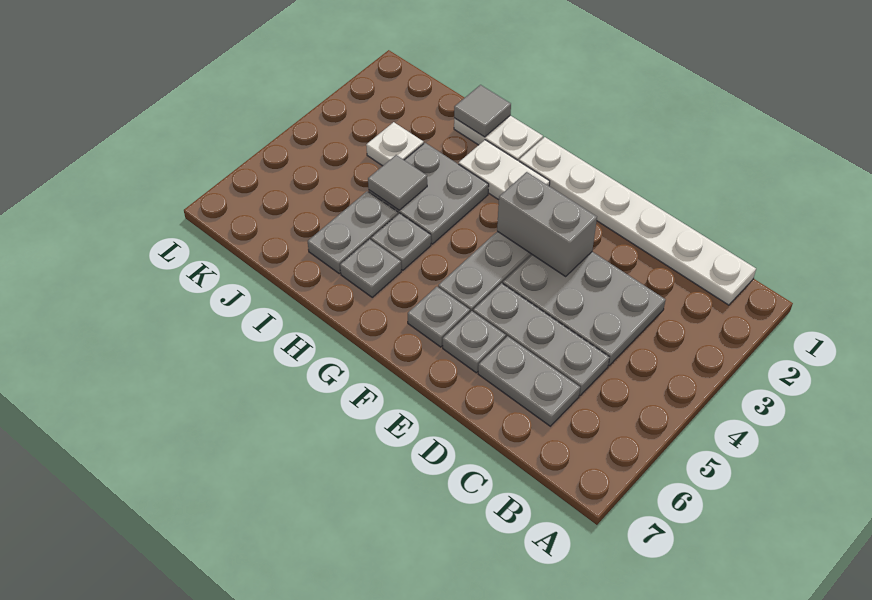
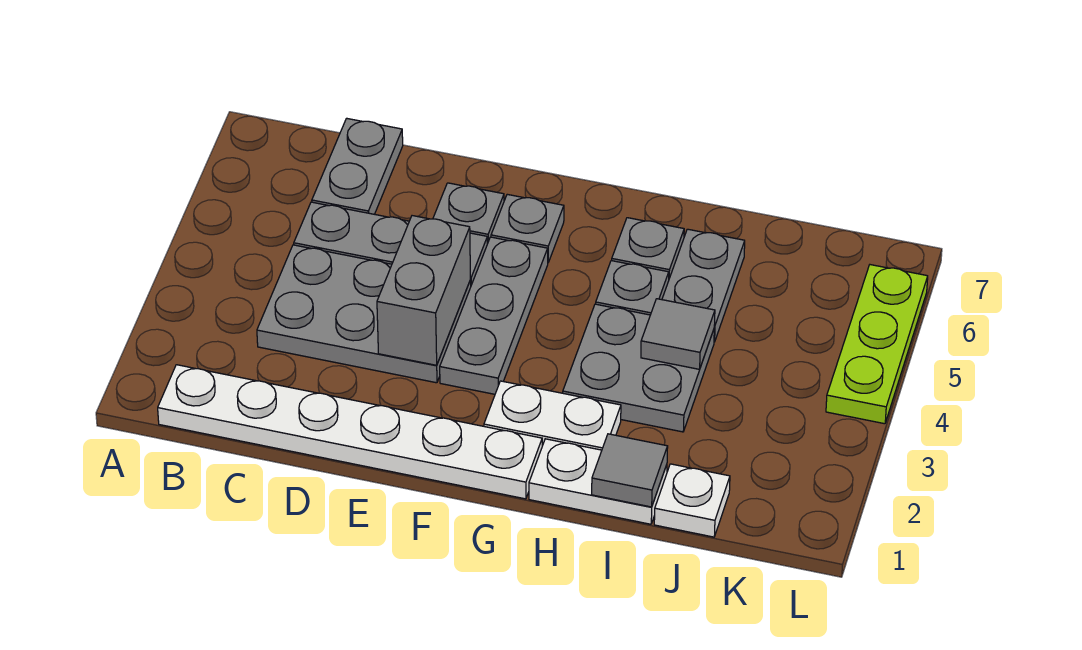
grey plate C6:D6 level 1 -> grey plate C6:C7 level 1
grey brick E3:F3 level 2 -> grey brick E3:E4 level 2
white plate J3 level 1 -> white plate J1 level 1
none -> lime plate L4:L6 level 1

